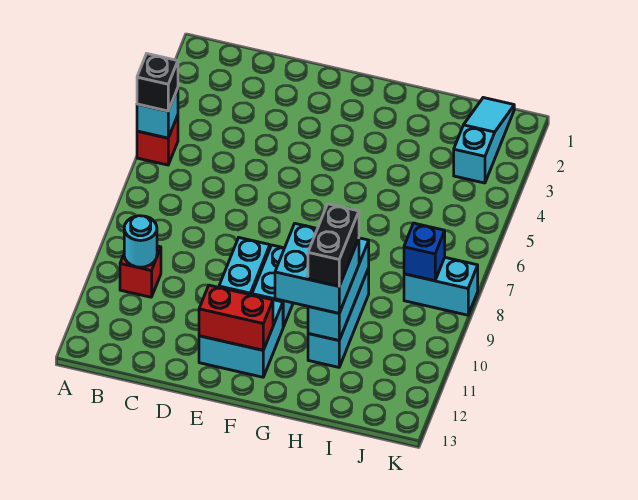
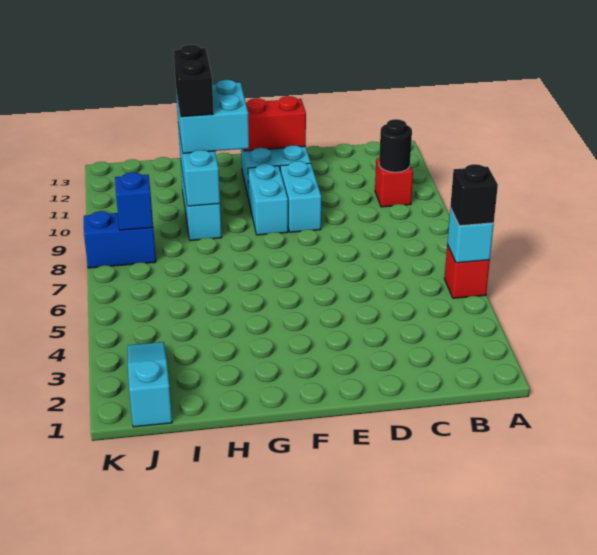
cyan round brick B10 level 2 -> black round brick B10 level 2
cyan slope J1:J3 level 1 top 3 -> cyan slope J1:J3 level 1 top 1
cyan brick J8:K8 level 1 -> blue brick J8:K8 level 1

